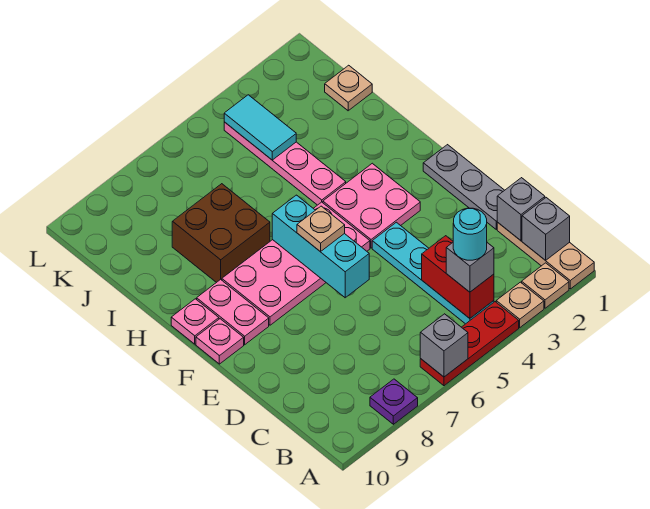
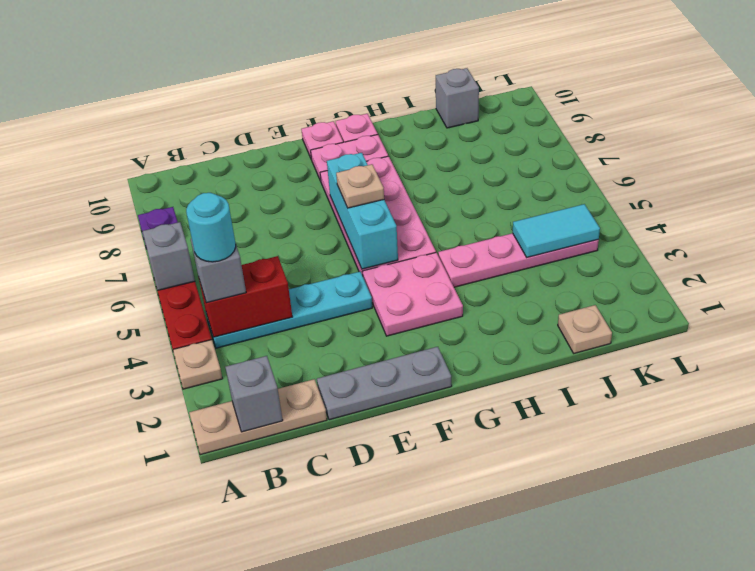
tan plate A2 level 1 -> none
grey brick C1 level 2 -> grey brick J10 level 1
cyan brick E6:G6 level 2 -> cyan brick F5:F7 level 2
brown brick H7:I8 level 1 -> none

